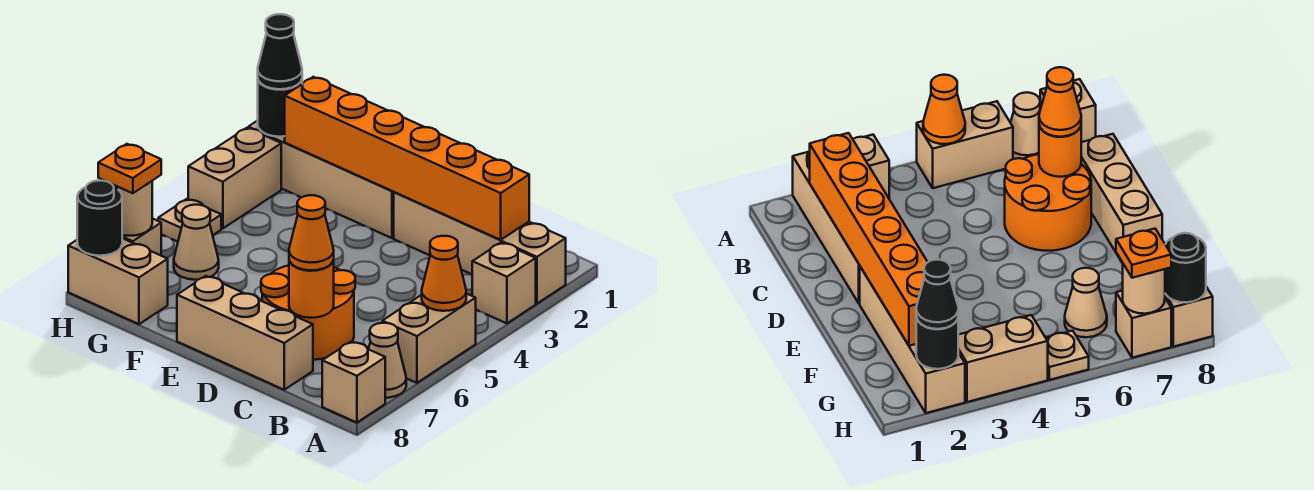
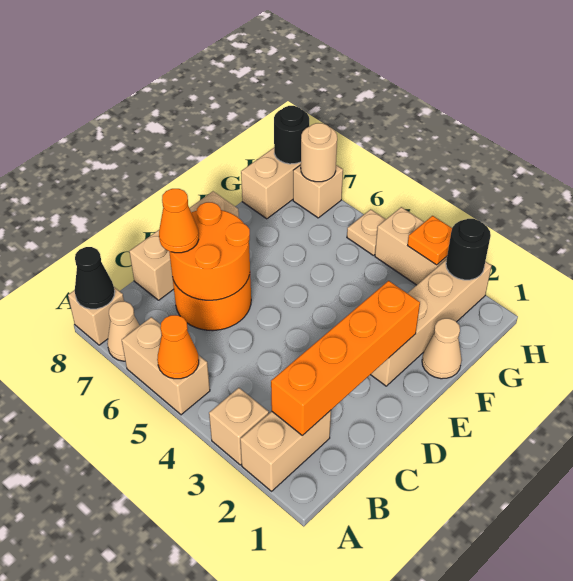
tan brick A2:D2 level 1 -> tan brick A2:B2 level 1
orange brick B2:G2 level 2 -> orange brick B2:E2 level 2
orange round brick C7 level 2 -> orange round brick C6:D7 level 2
tan cone G6 level 1 -> tan cone F1 level 1
black cone H2 level 3 -> black cone A8 level 2
orange plate H7 level 3 -> orange plate H3 level 2

